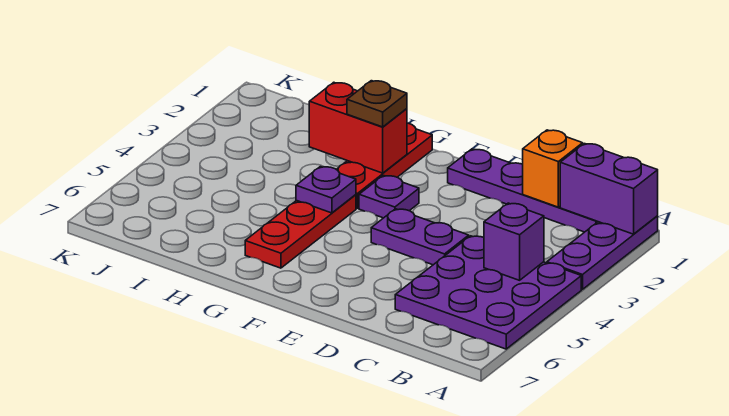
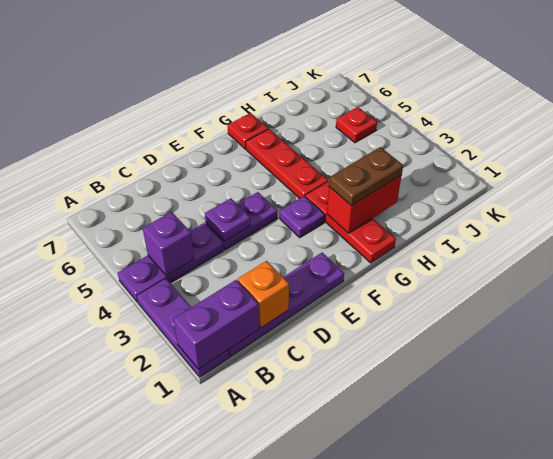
purple plate A4:C6 level 1 -> purple plate A4:C4 level 1
brown plate G2 level 3 -> brown plate G2:H2 level 3
purple plate G4 level 2 -> purple plate D4 level 2
none -> red plate G7 level 1
none -> red plate J5 level 1

